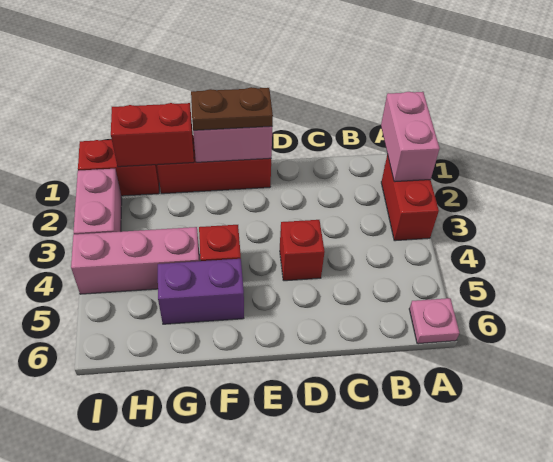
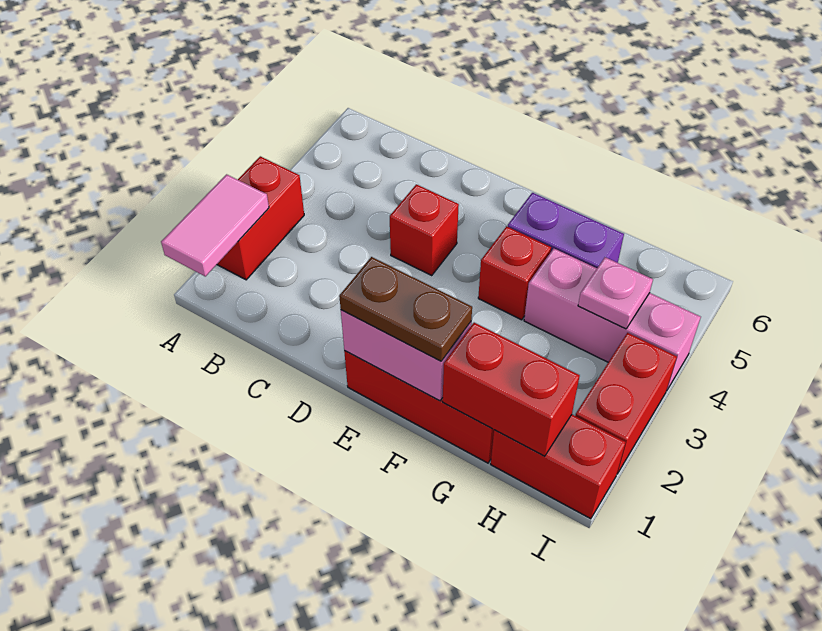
pink brick A1:A2 level 2 -> pink tile A1:A2 level 2
pink plate A6 level 1 -> pink plate H4 level 2
pink brick I2:I3 level 1 -> red brick I2:I3 level 1

